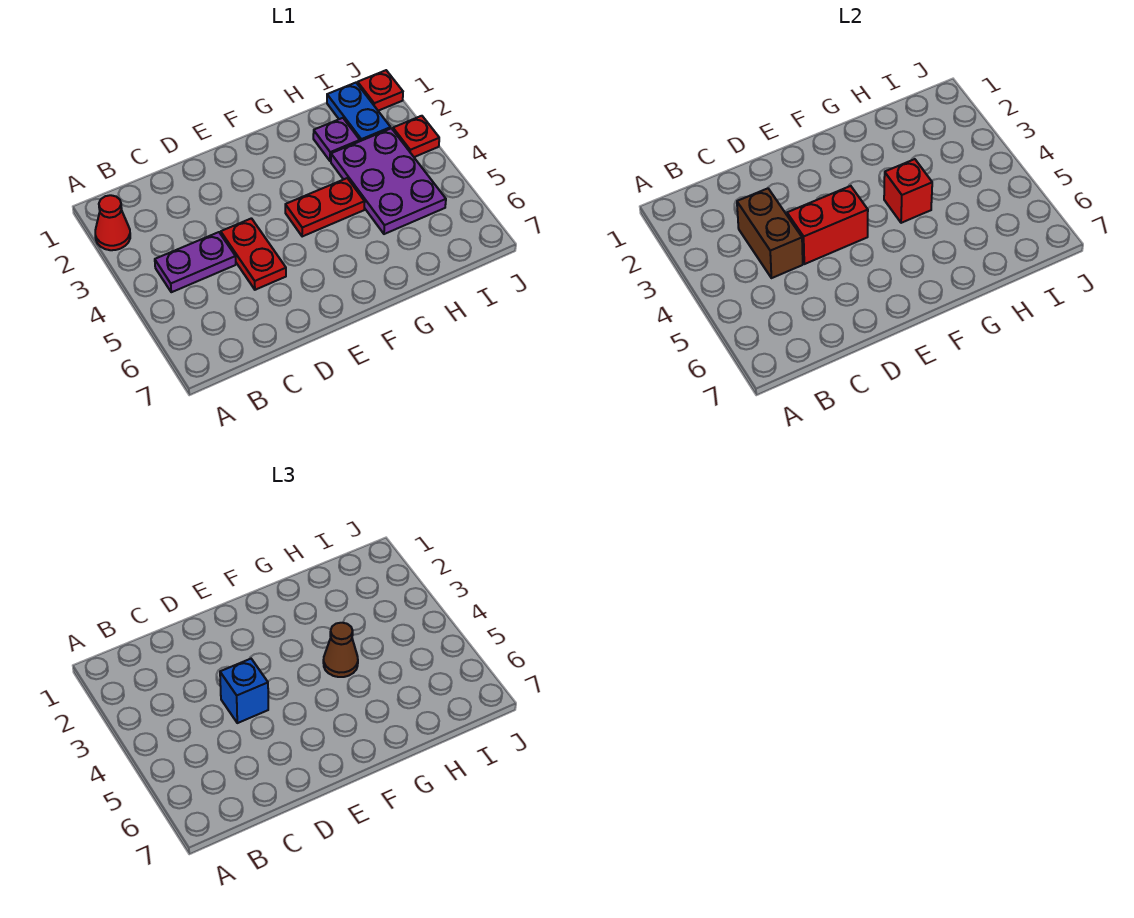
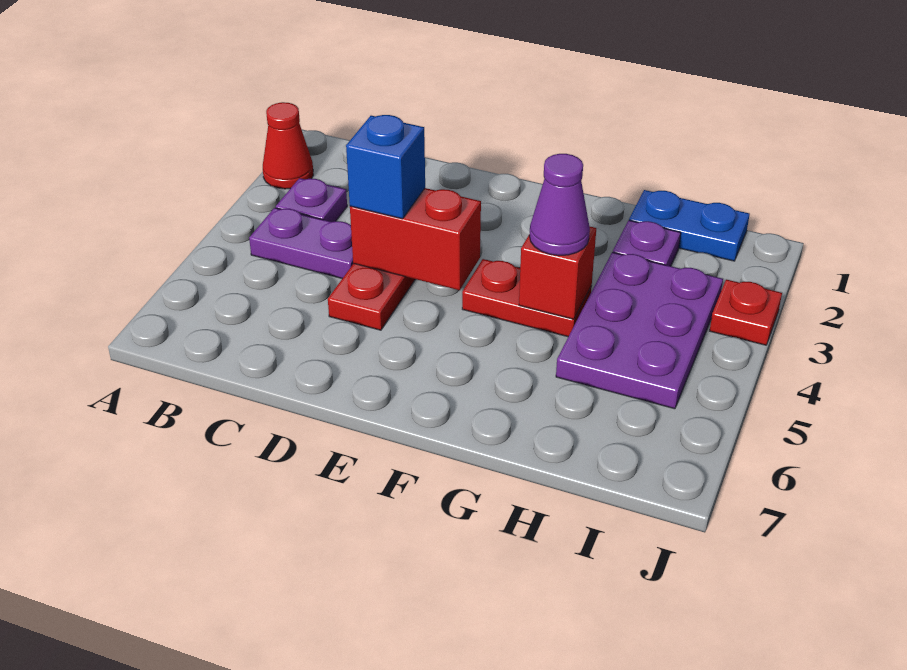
none -> purple plate B3 level 1
brown brick C3:C4 level 2 -> none
brown cone G4 level 3 -> purple cone G4 level 3
blue plate I1:I2 level 1 -> blue plate H1:I1 level 1
red plate J1 level 1 -> none

